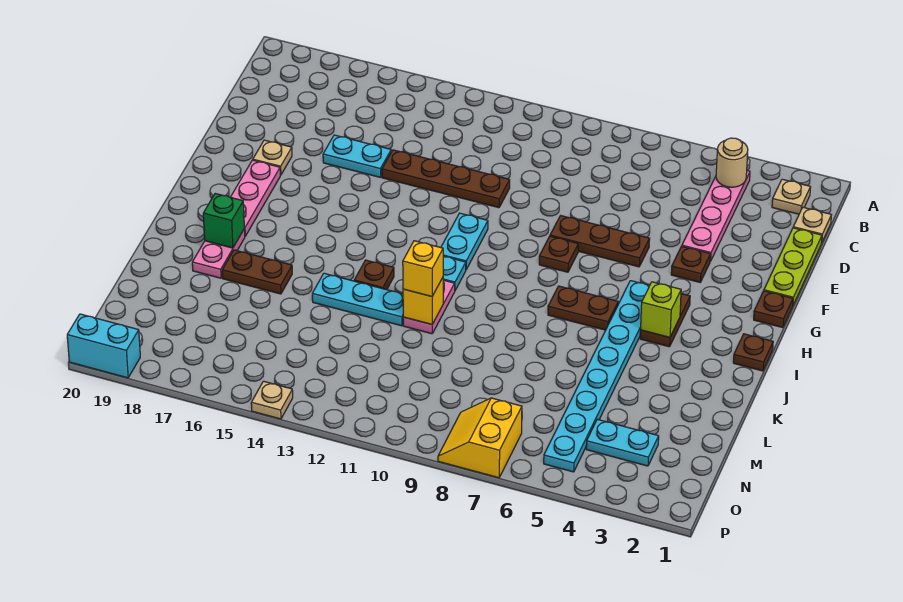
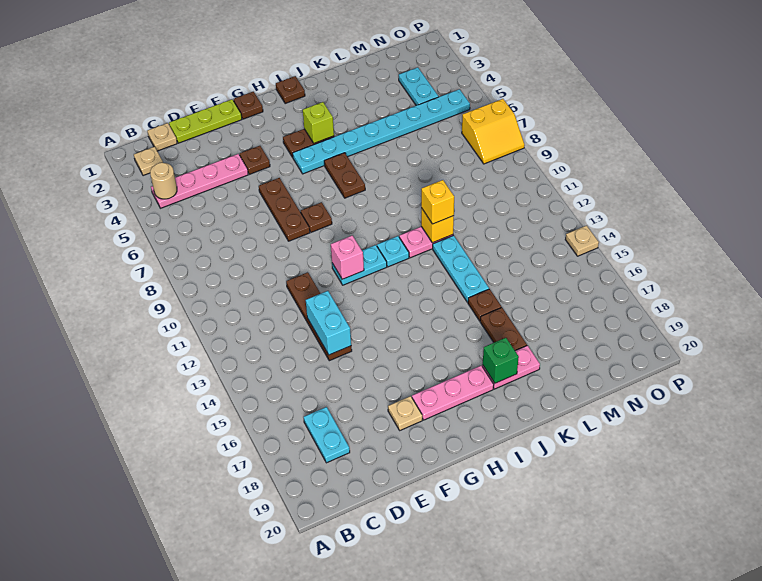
cyan plate E15:E16 level 1 -> cyan plate C17:C18 level 1
none -> pink brick G11 level 2
brown plate J13 level 1 -> brown plate K15 level 1
cyan brick P19:P20 level 1 -> cyan brick E13:E14 level 2

